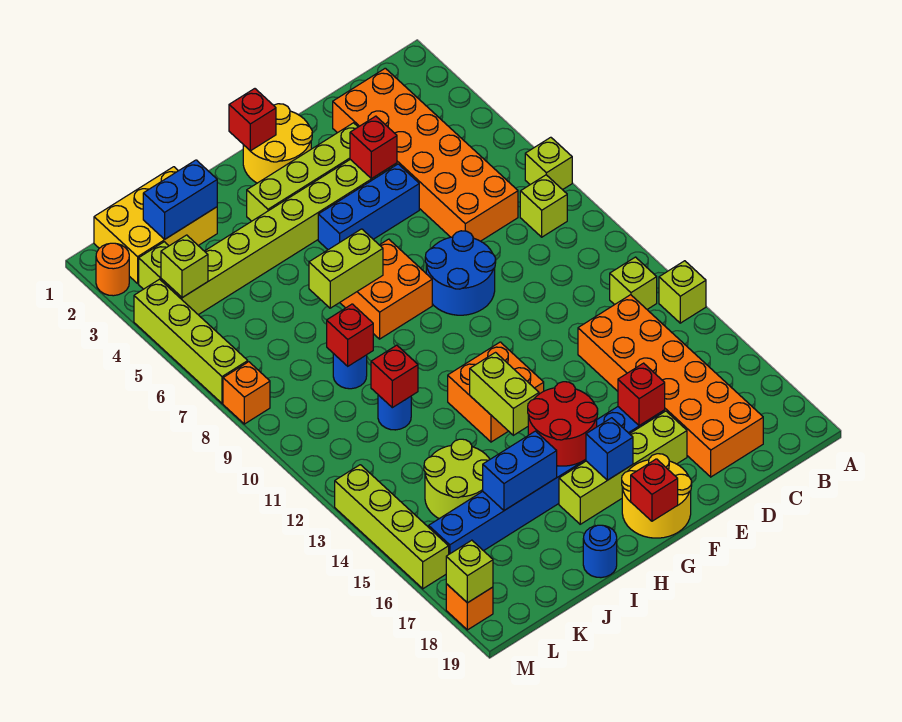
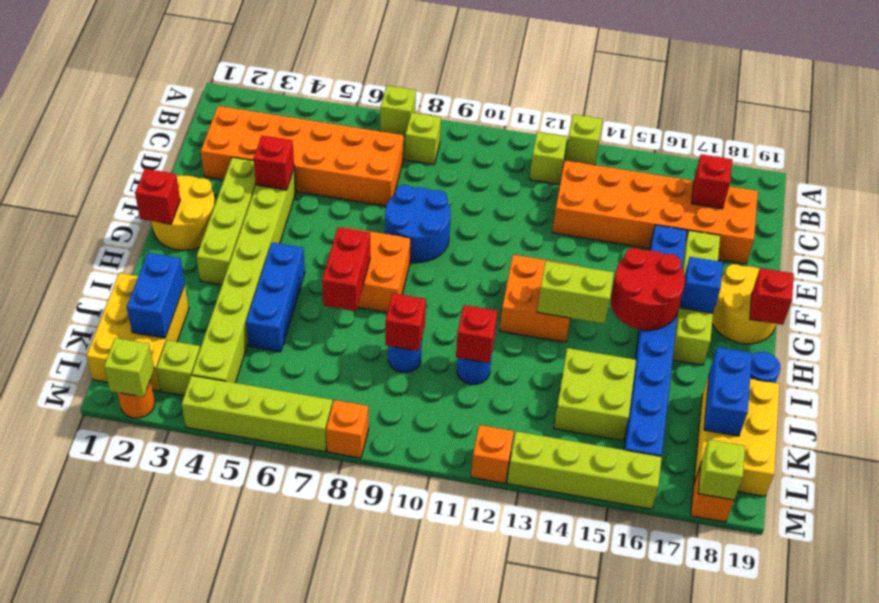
blue brick E5:G5 level 1 -> blue brick H5:J5 level 1
red brick E16 level 2 -> red brick C17 level 2
lime brick H7:I7 level 2 -> red brick H7:I7 level 2
blue brick I16:J16 level 2 -> blue brick J18:K18 level 2
lime round brick J14:K15 level 1 -> lime brick J14:K15 level 1
none -> yellow brick J18:L19 level 1
lime brick L4 level 2 -> lime brick M2 level 2
none -> orange brick M12 level 1

